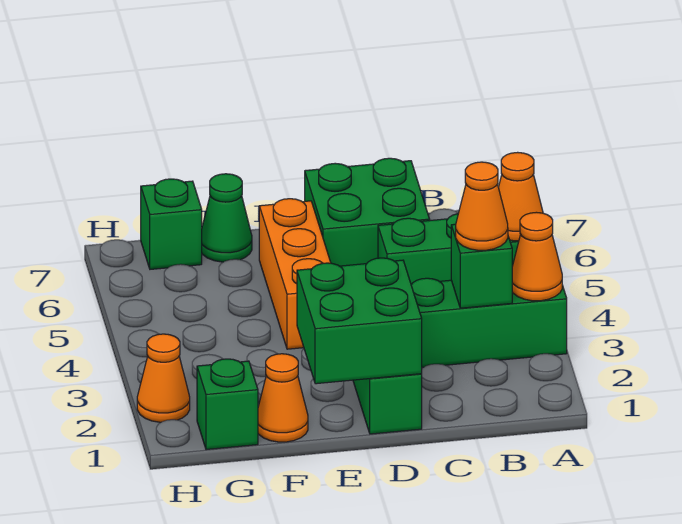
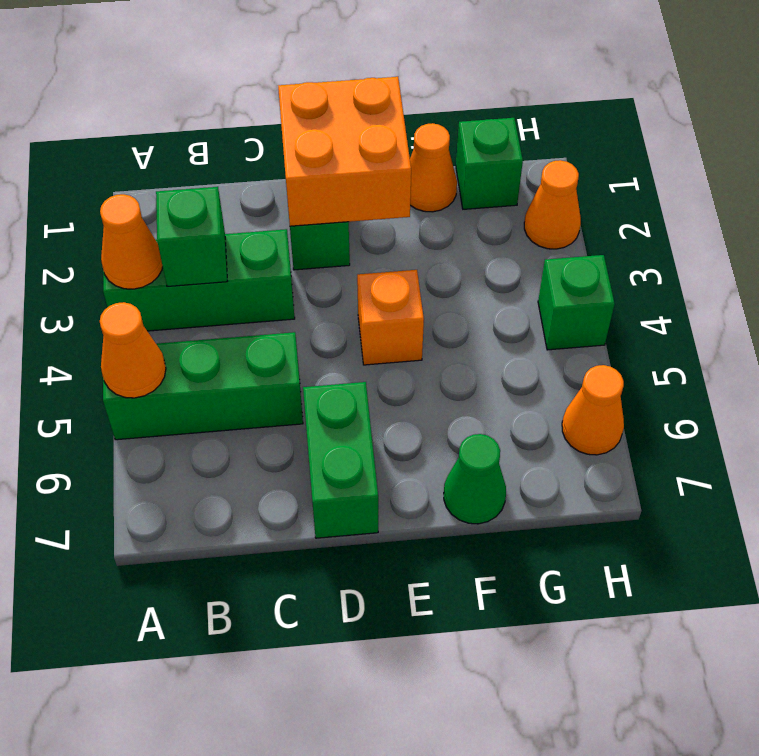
orange cone B3 level 3 -> orange cone H6 level 1
green brick C6:D7 level 1 -> green brick D6:D7 level 1
green brick D1:E2 level 2 -> orange brick D1:E2 level 2
orange brick E4:E6 level 1 -> orange brick E4 level 1
green brick G7 level 1 -> green brick H4 level 1

